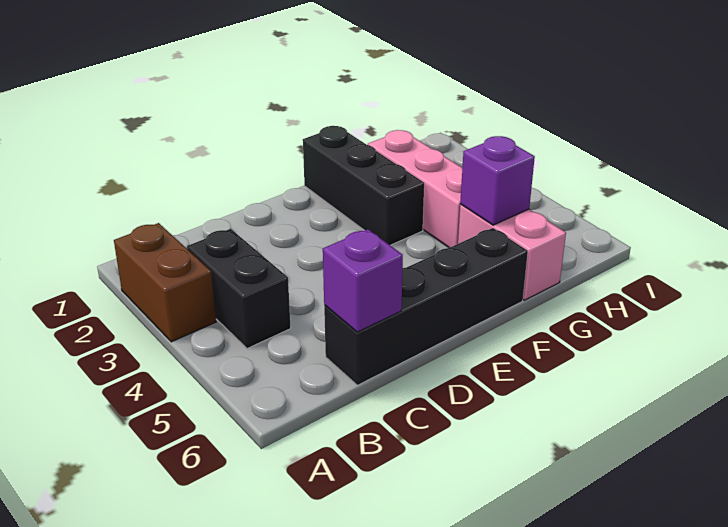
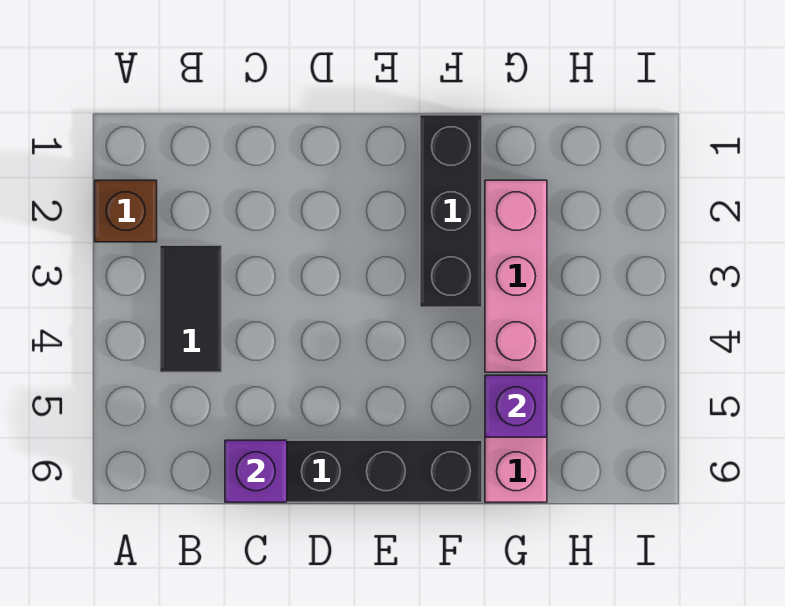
brown brick A2:A3 level 1 -> brown brick A2 level 1
black brick B3:B4 level 1 -> black tile B3:B4 level 1

